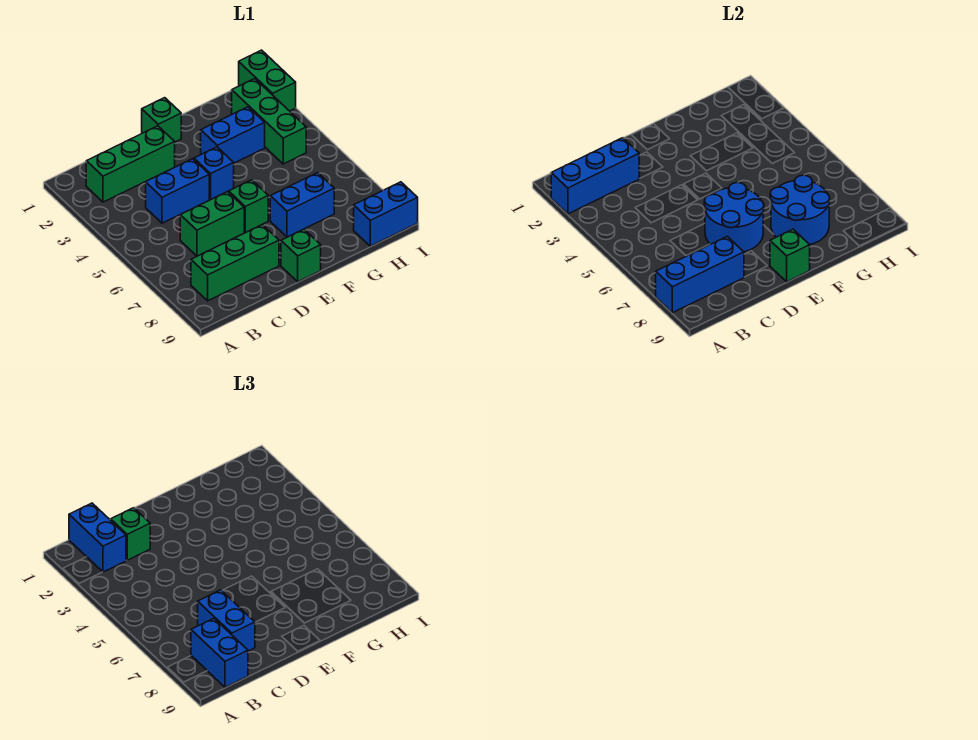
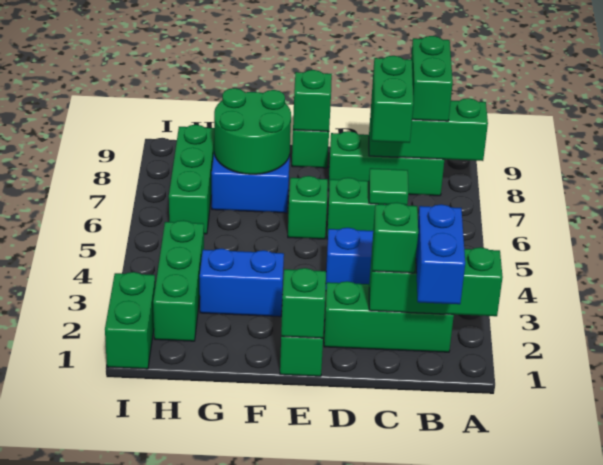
blue brick A2:C2 level 2 -> green brick A2:C2 level 2
blue brick A8:C8 level 2 -> green brick A8:C8 level 2
blue brick B8:B9 level 3 -> green brick B8:B9 level 3
none -> green tile C6 level 2
blue brick C7:C8 level 3 -> green brick C7:C8 level 3
blue round brick D6:E7 level 2 -> none
none -> green brick E1 level 2
blue brick E4 level 1 -> none
blue round brick F7:G8 level 2 -> green round brick F7:G8 level 2
none -> green brick H6:H8 level 1
blue brick H9:I9 level 1 -> none

